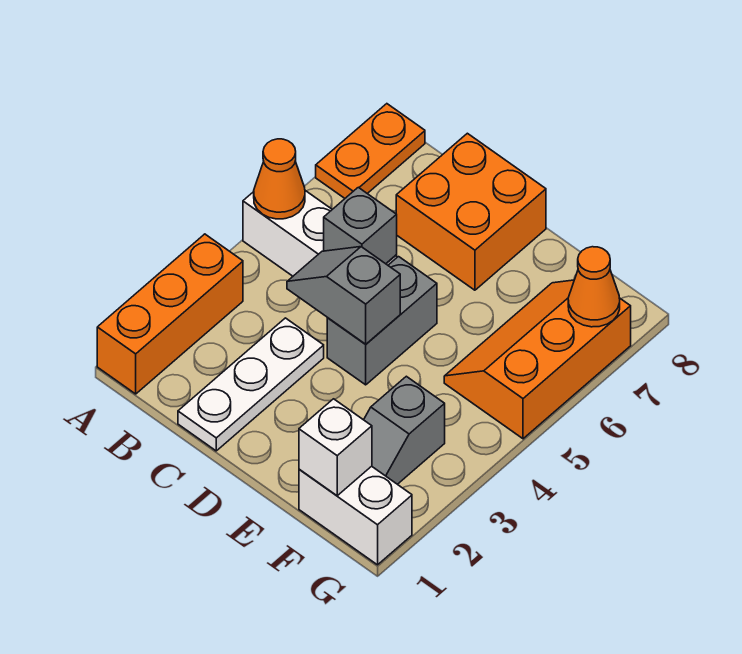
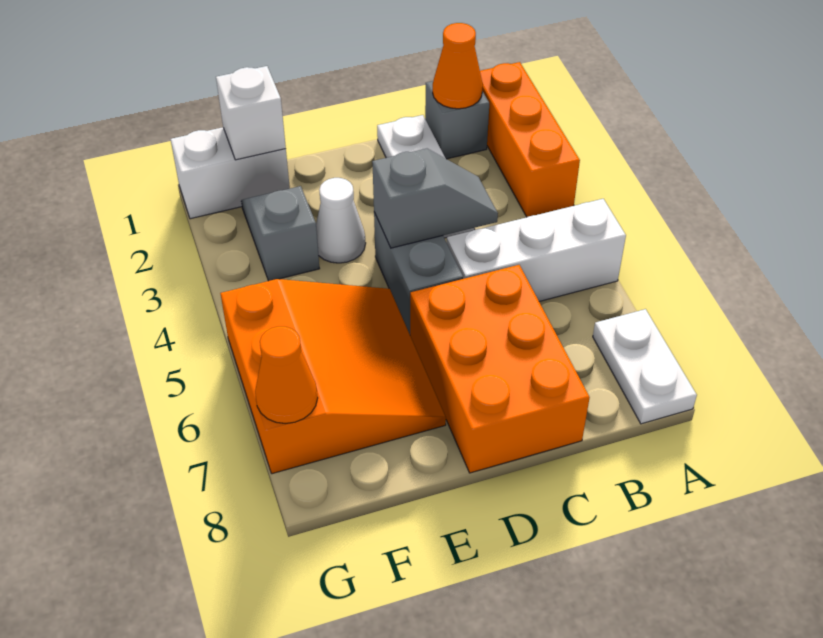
orange cone A5 level 2 -> orange cone B1 level 2
orange plate A7:A8 level 1 -> white plate A7:A8 level 1
grey brick C5 level 2 -> grey brick B1 level 1
orange brick C7:D8 level 1 -> orange brick C6:D8 level 1
none -> white cone E3 level 1
orange slope F5:G7 level 1 top G -> orange slope E5:G7 level 1 top G

